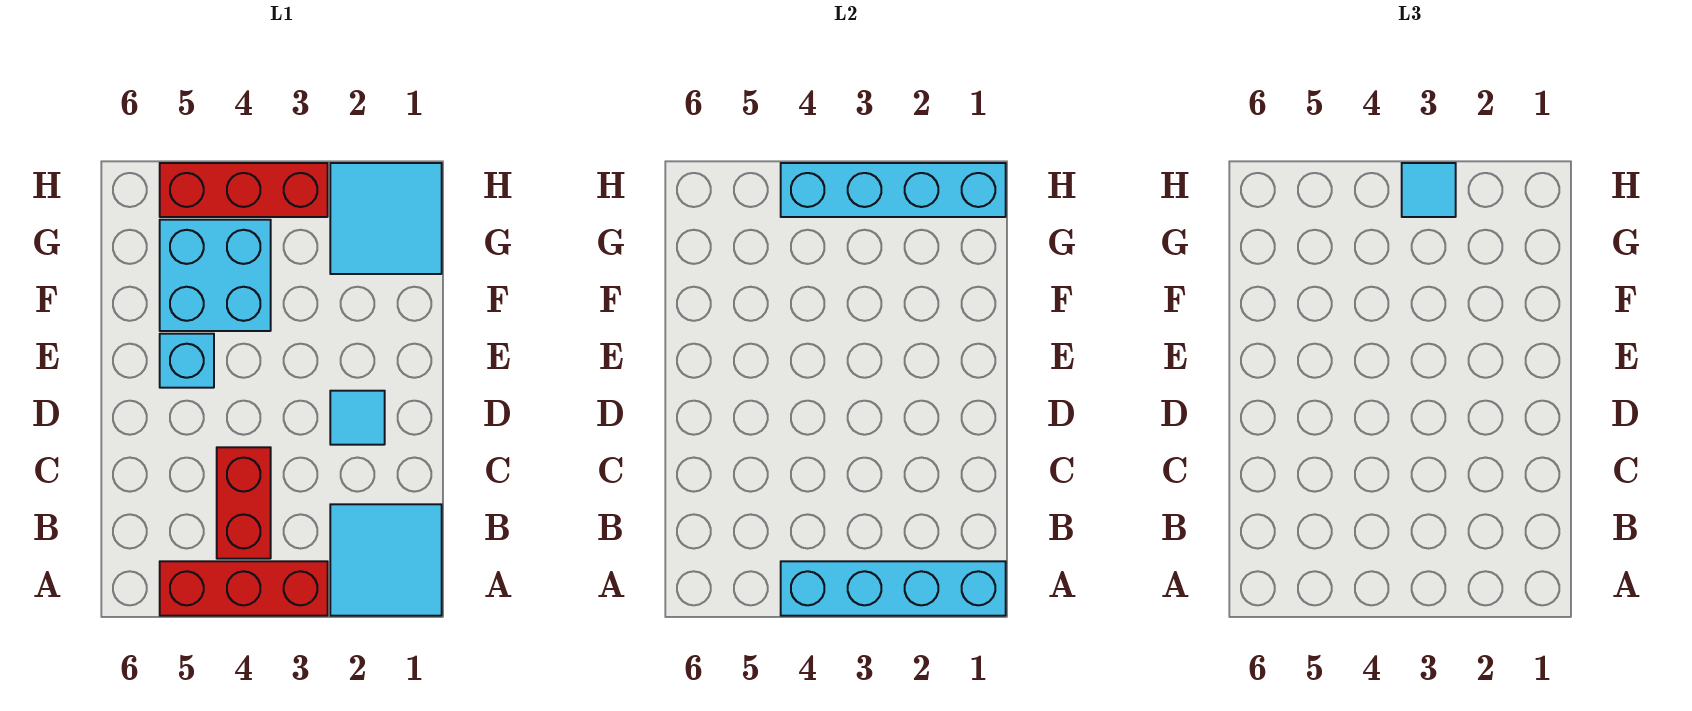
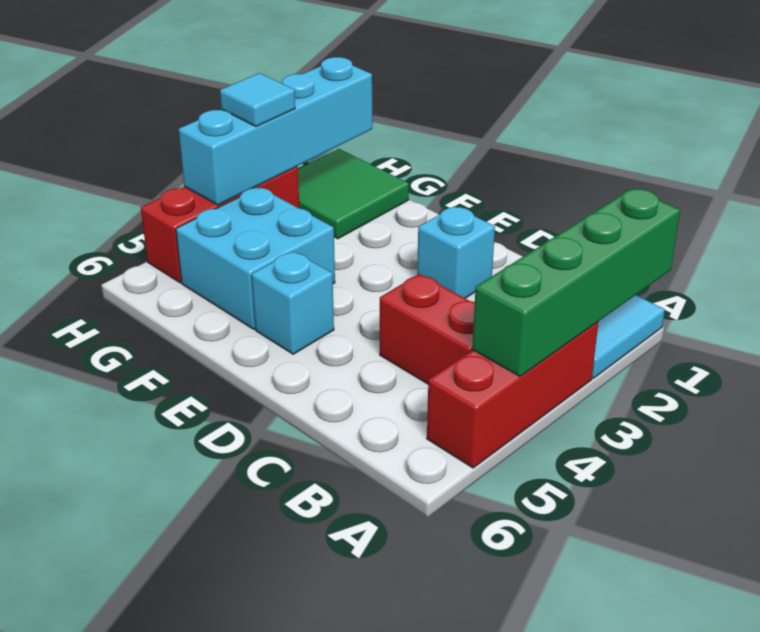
cyan brick A1:A4 level 2 -> green brick A1:A4 level 2
cyan tile D2 level 1 -> cyan brick D2 level 1
cyan tile G1:H2 level 1 -> green tile G1:H2 level 1

